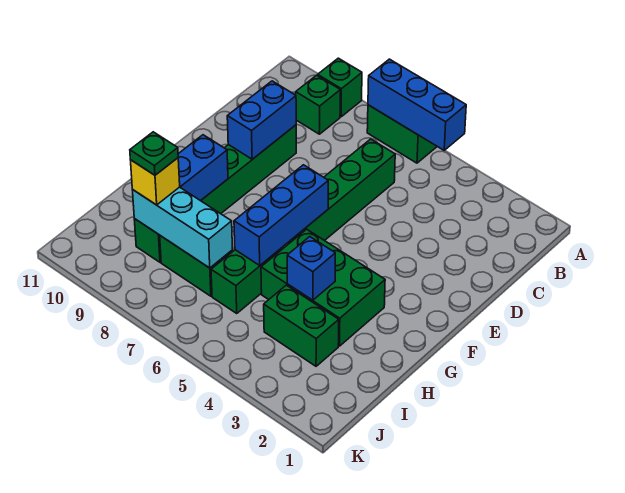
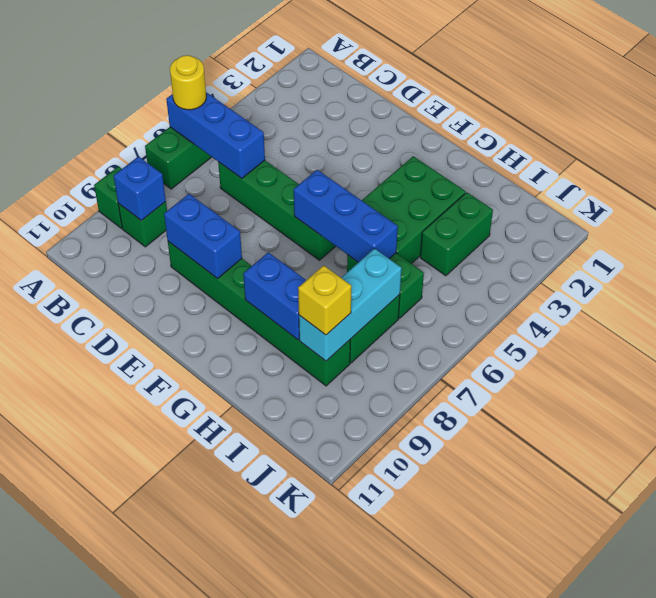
blue brick A5:A7 level 2 -> blue brick A6:C6 level 2
none -> yellow round brick A6 level 3
blue brick H4 level 2 -> blue brick B9 level 2
green plate I9 level 4 -> none

